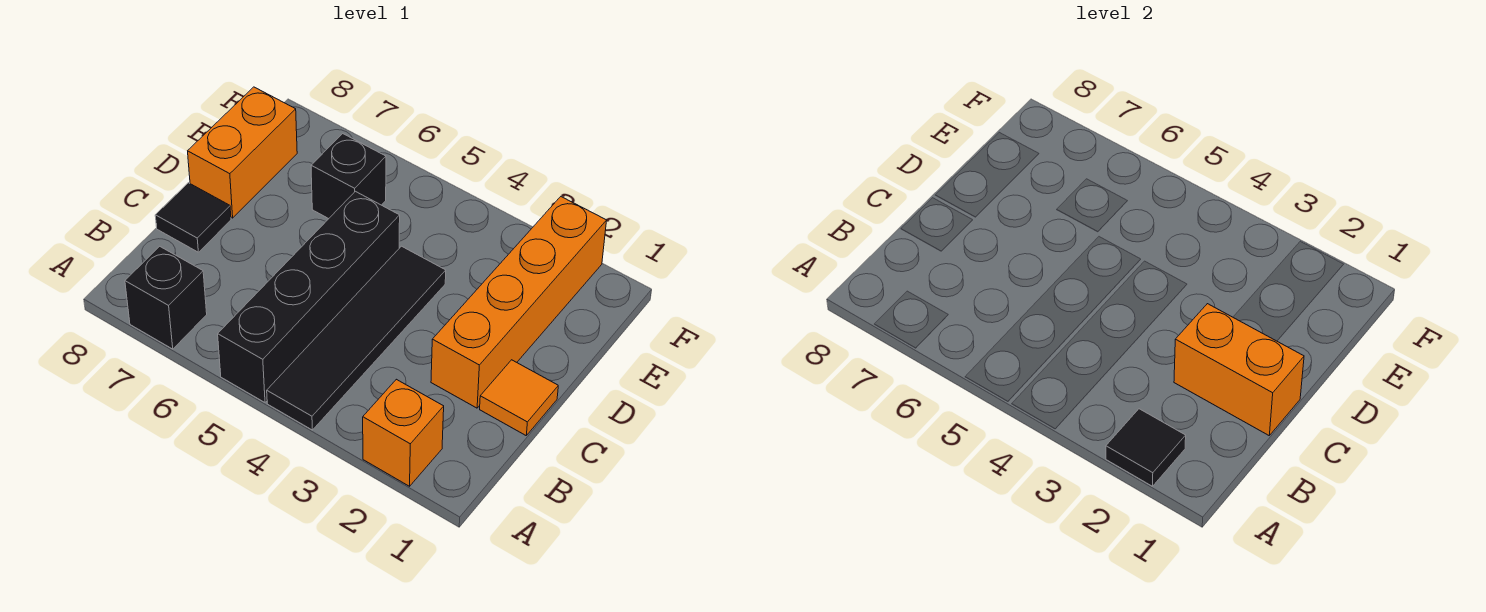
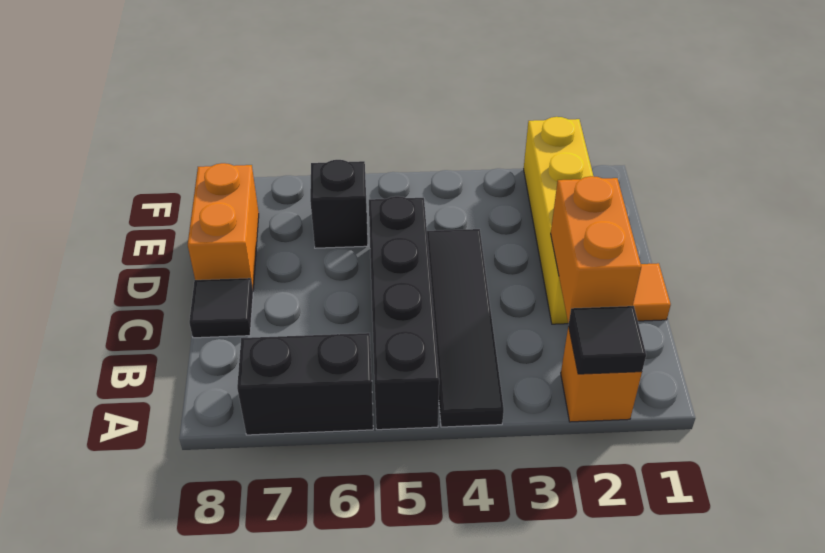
black brick A7 level 1 -> black brick A6:A7 level 1
orange brick C1:C2 level 2 -> orange brick B2:C2 level 2
orange brick C2:F2 level 1 -> yellow brick C2:F2 level 1

